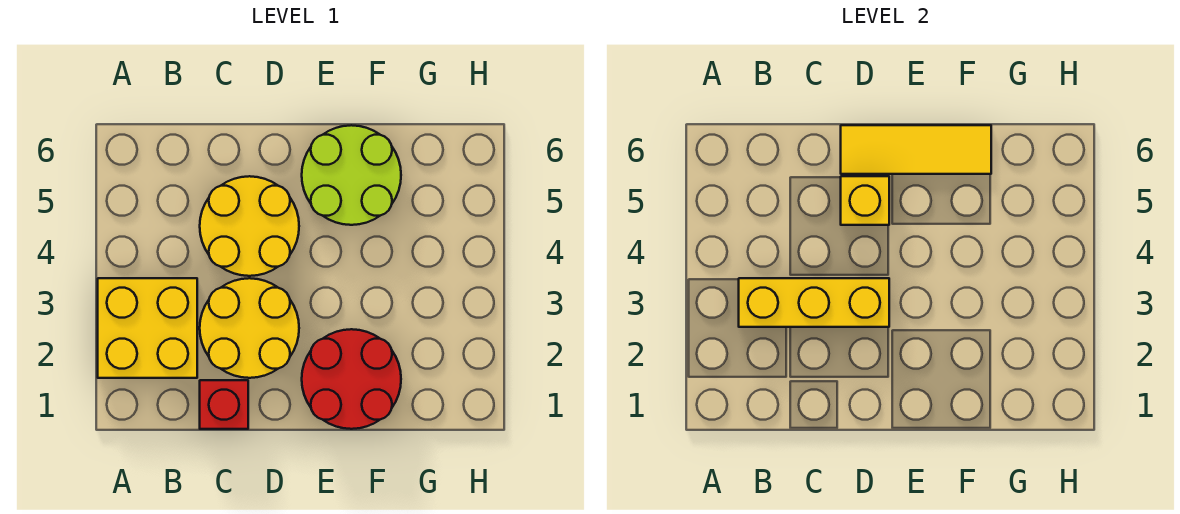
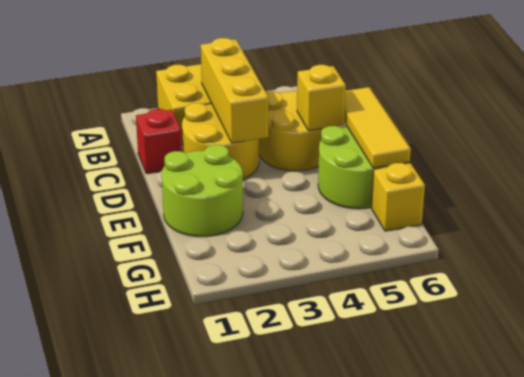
red round brick E1:F2 level 1 -> lime round brick E1:F2 level 1
none -> yellow brick G6 level 1

